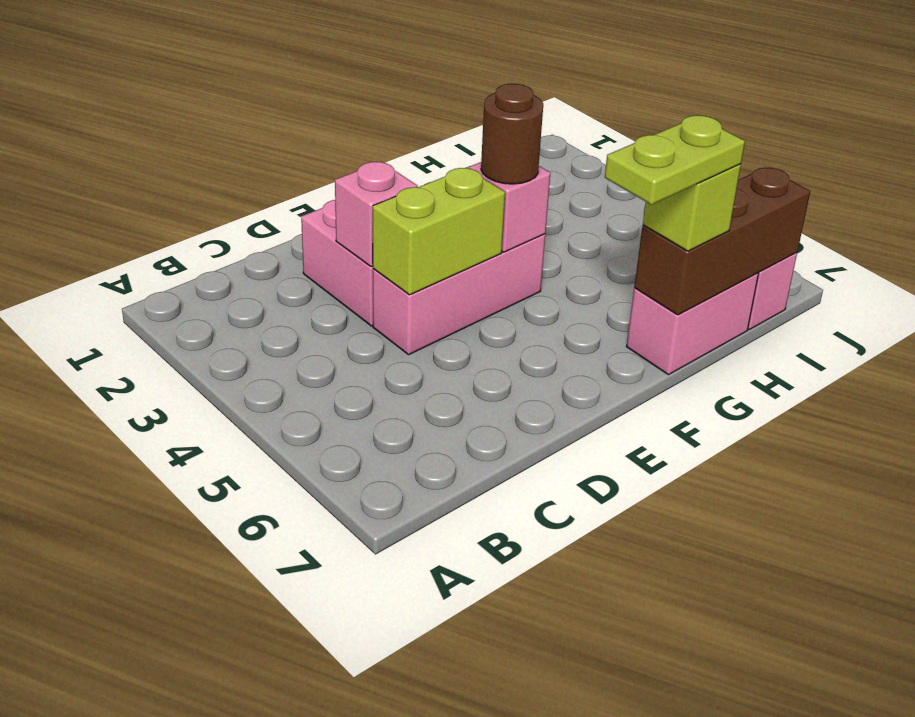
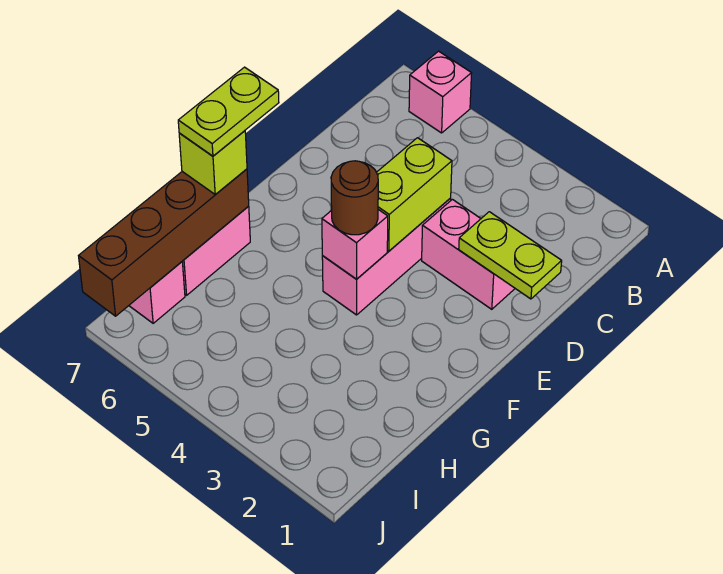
none -> lime plate D1:D2 level 2
pink brick D3 level 2 -> pink brick A6 level 1
brown brick G7:I7 level 2 -> brown brick G7:J7 level 2

